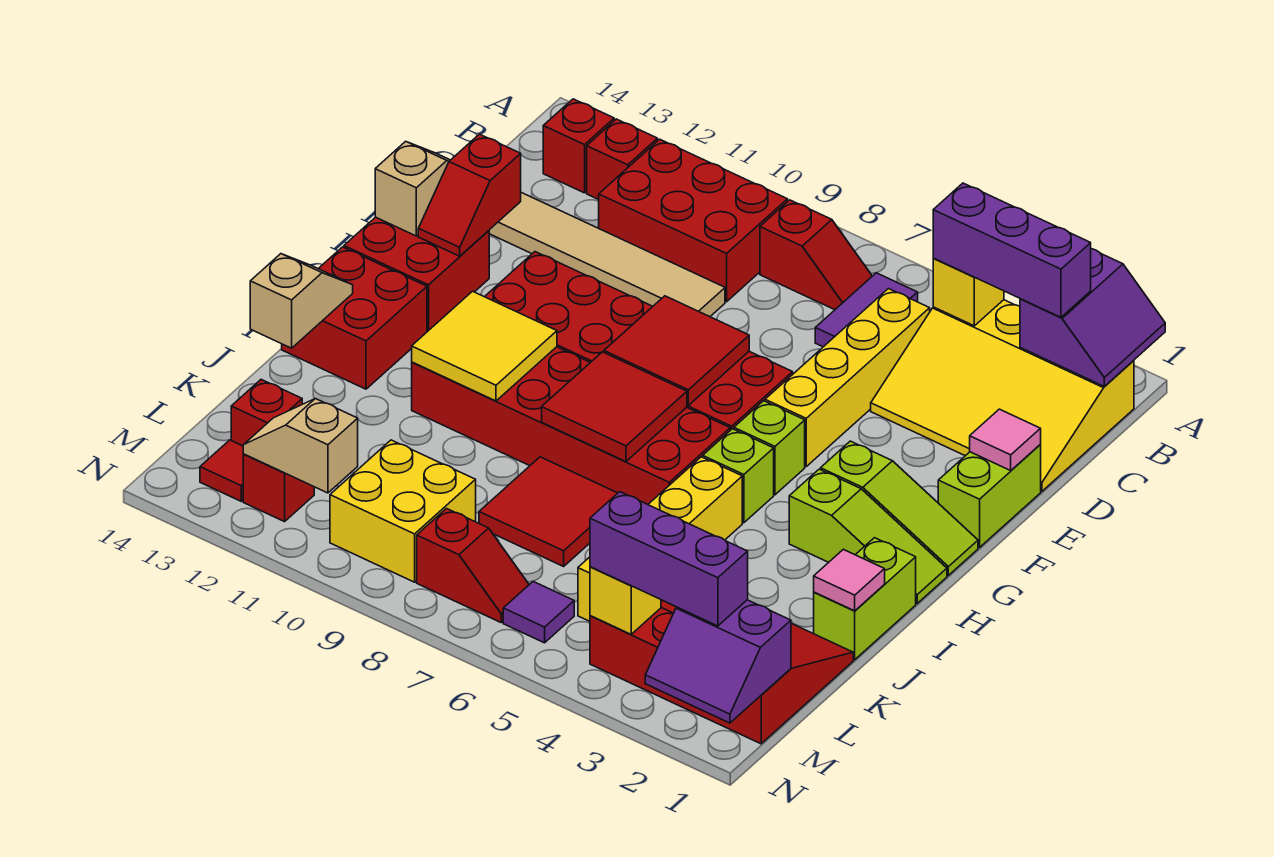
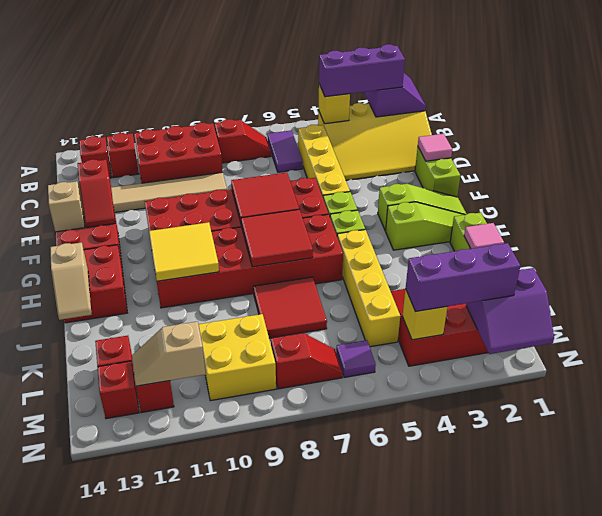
tan slope I14:J14 level 2 top J -> tan slope I14:J14 level 2 top I
red tile M13 level 1 -> red brick M13 level 1

